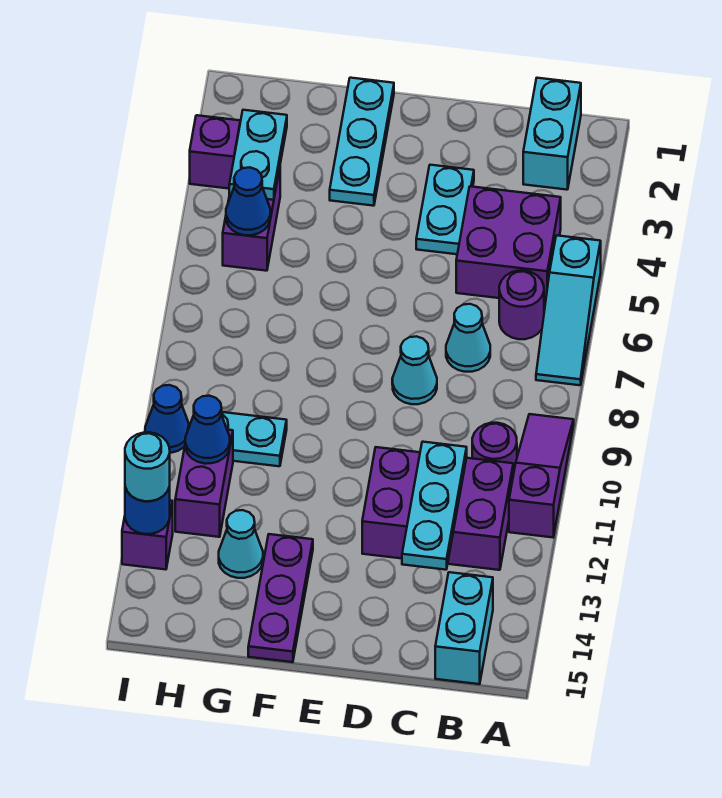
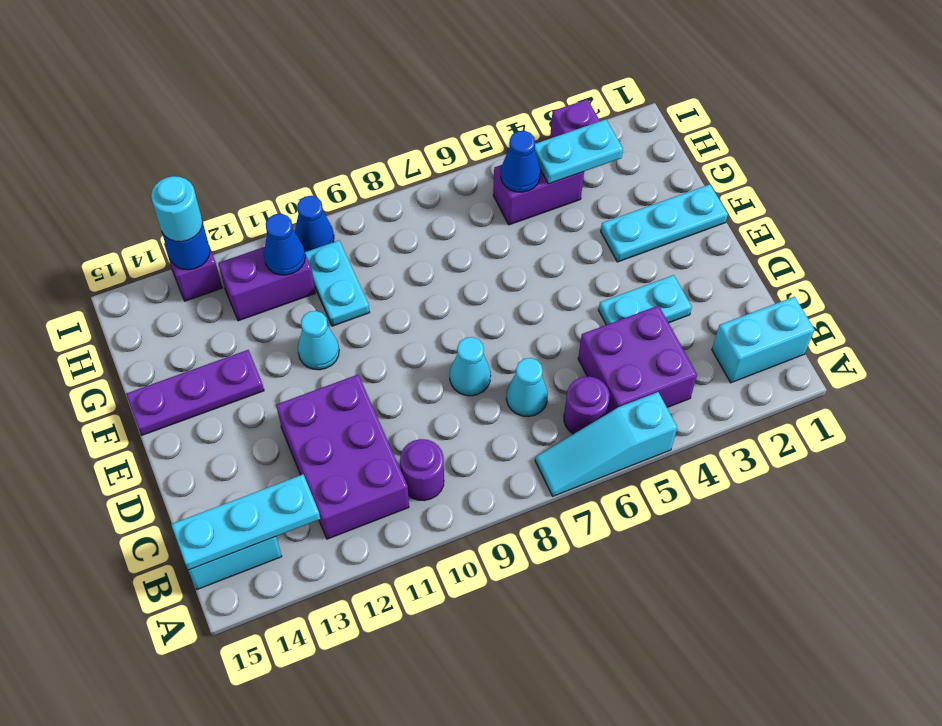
purple slope A9:A11 level 1 top 11 -> none
cyan plate C11:C13 level 2 -> cyan plate B13:B15 level 2
cyan cone G13 level 1 -> cyan cone F11 level 1

